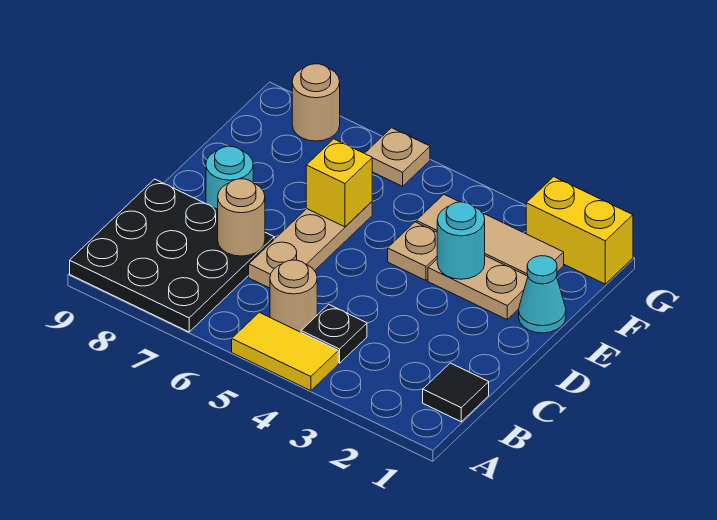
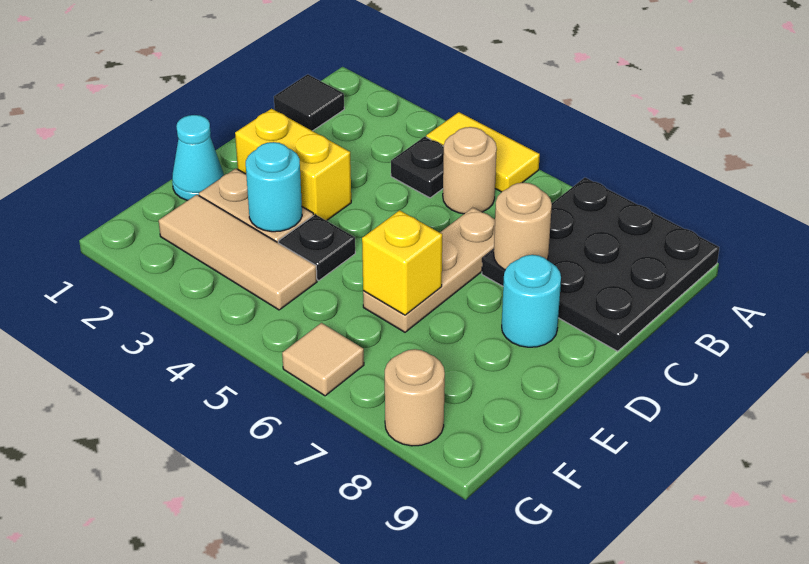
tan plate E4 level 1 -> black plate E4 level 1
yellow brick G1:G2 level 1 -> yellow brick D2:D3 level 1
tan plate G6 level 1 -> tan tile G6 level 1

